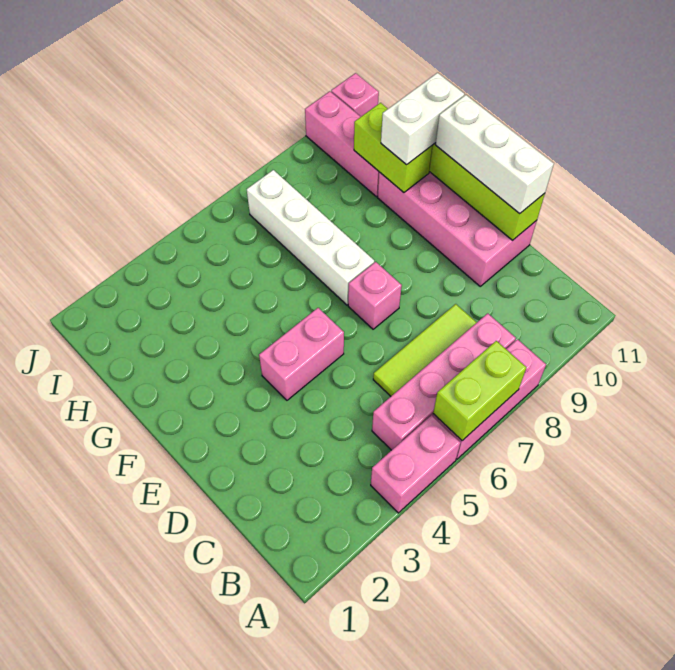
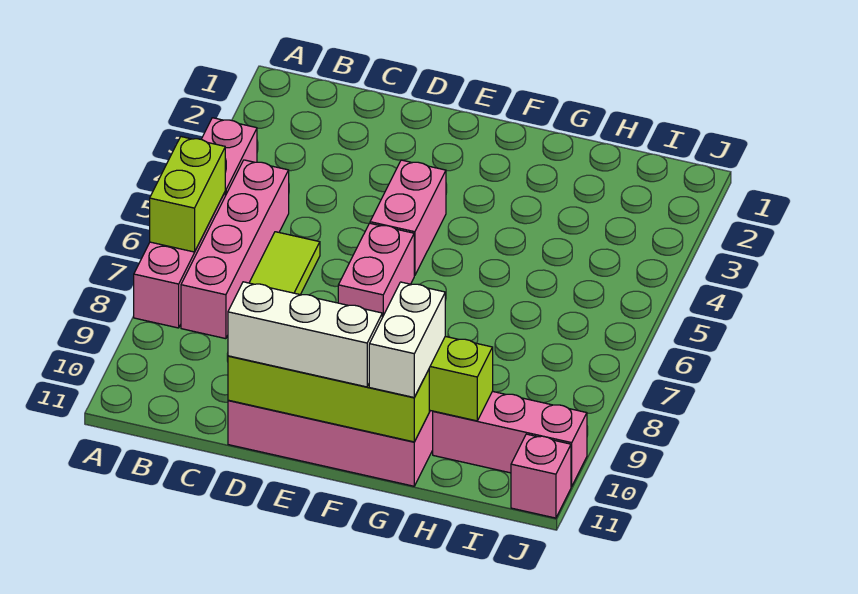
pink brick E7 level 1 -> pink brick E6:E7 level 1
white brick F7:I7 level 1 -> none

